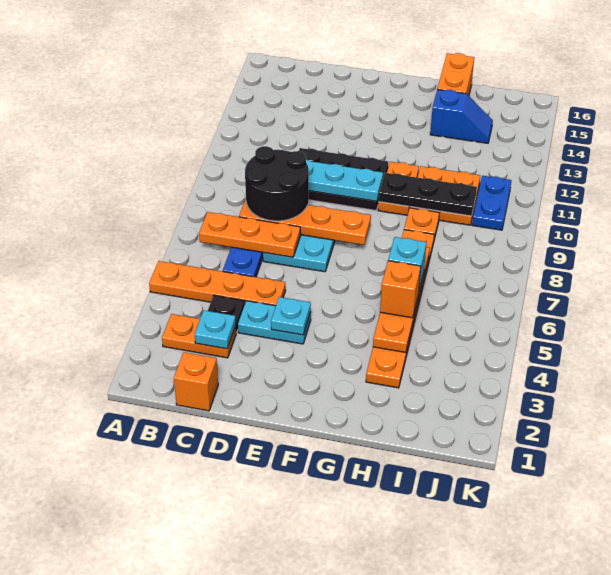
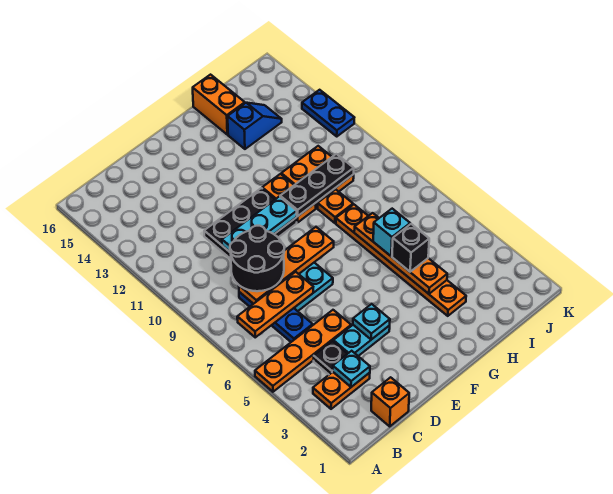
orange brick H5 level 3 -> black brick H5 level 3
blue plate J10:J11 level 1 -> blue plate K12:K13 level 1

